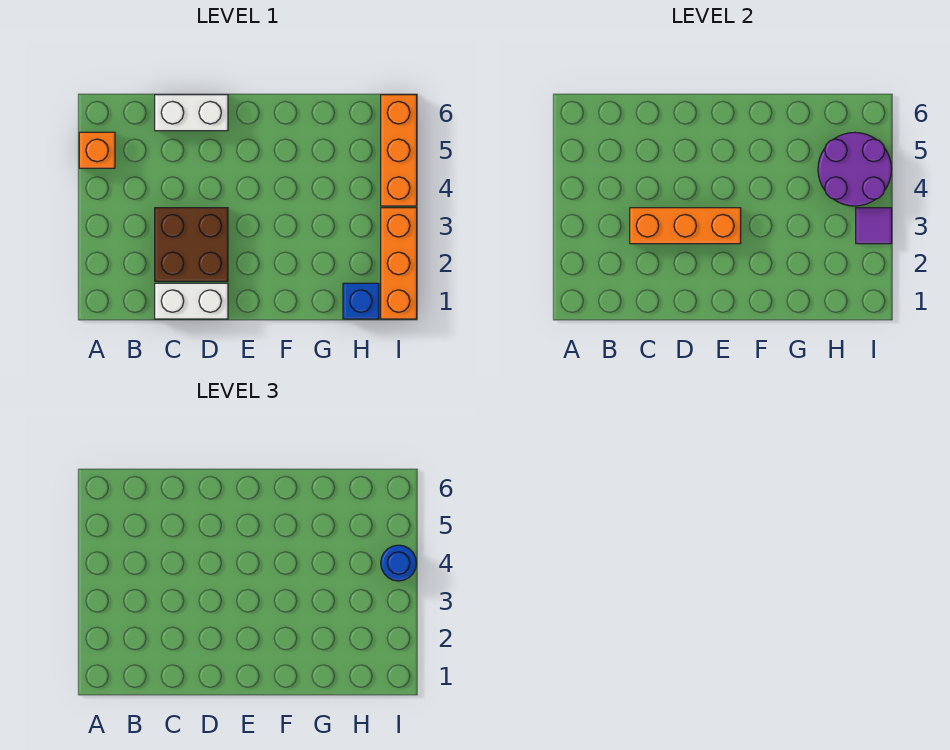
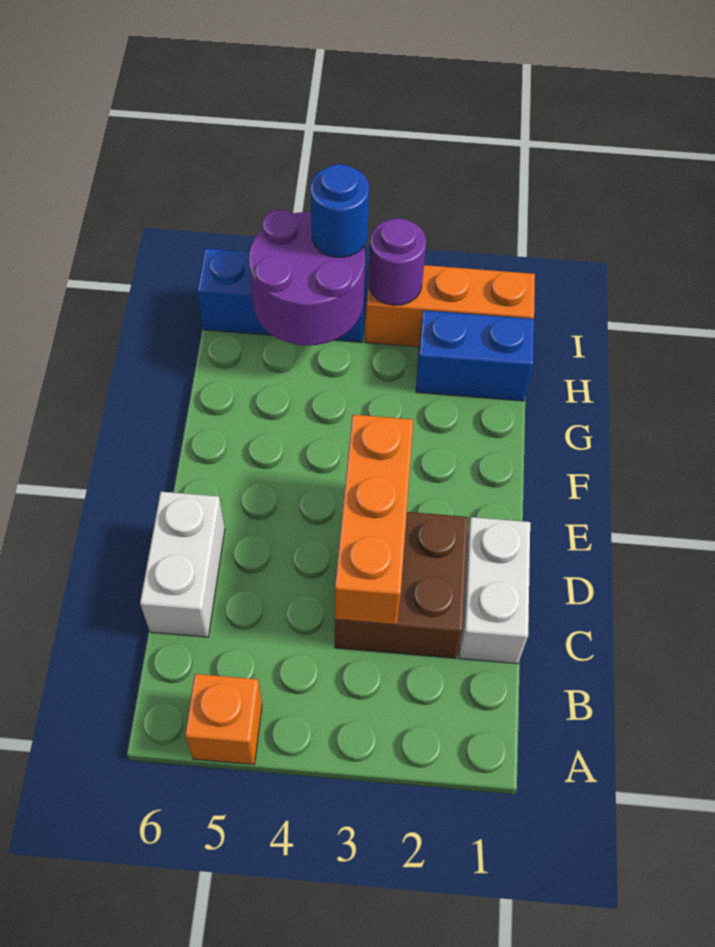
blue brick H1 level 1 -> blue brick H1:H2 level 1
purple tile I3 level 2 -> purple round brick I3 level 2
orange brick I4:I6 level 1 -> blue brick I4:I6 level 1

